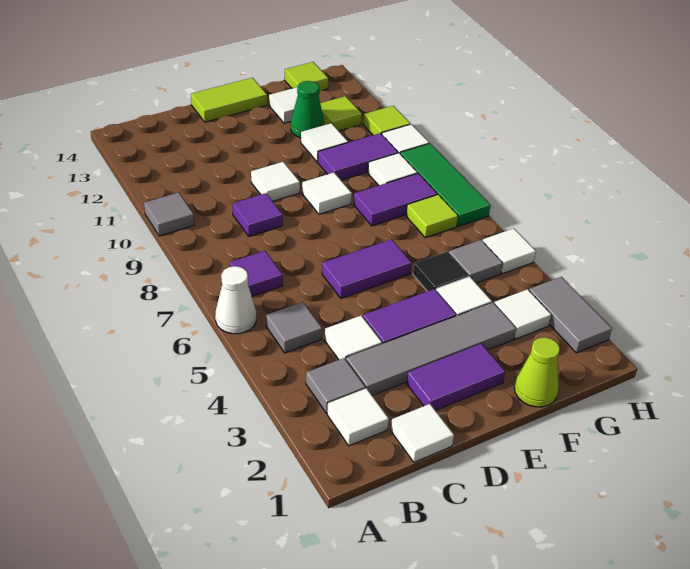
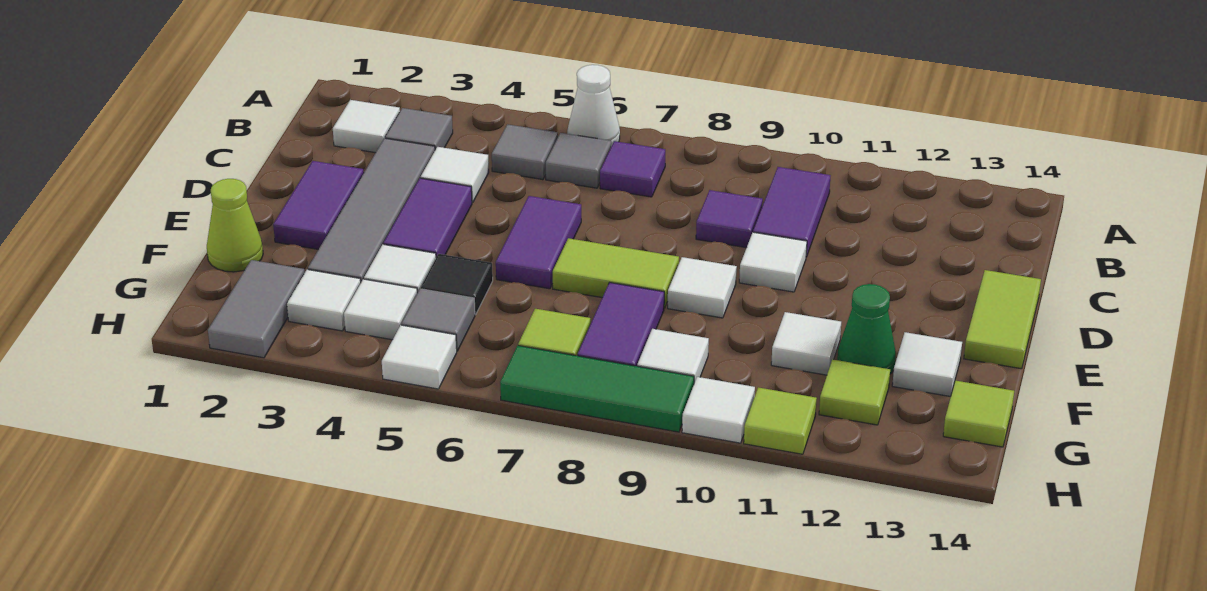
grey tile A10 level 1 -> grey tile B6 level 1
white tile C1 level 1 -> white tile G4 level 1
none -> lime tile E7:E8 level 1
purple tile F10:G10 level 1 -> purple tile B10:C10 level 1
grey tile H2:H3 level 1 -> grey tile G2:H2 level 1

